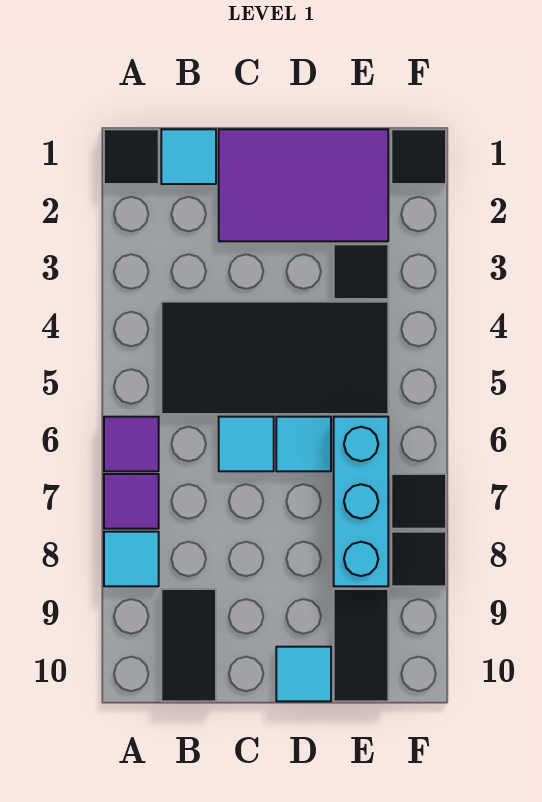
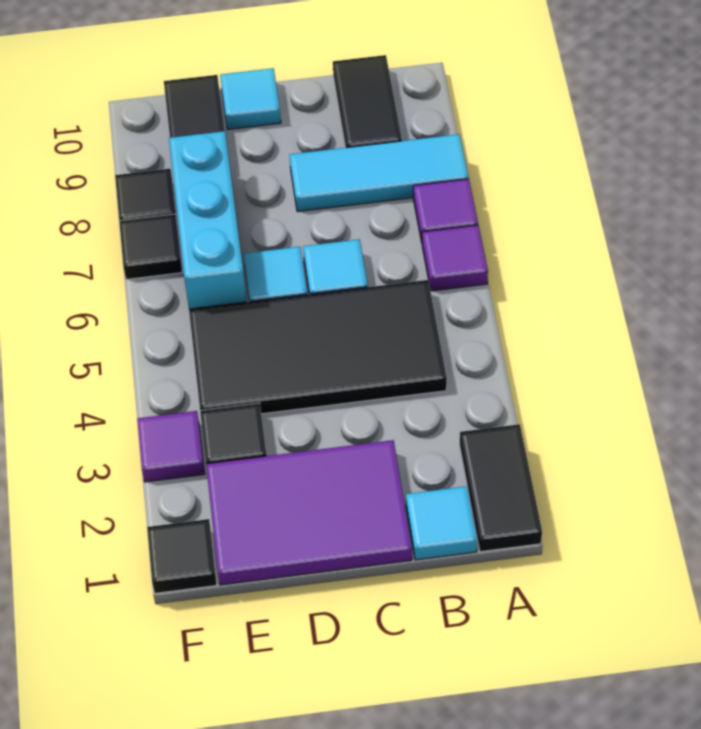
black tile A1 level 1 -> black tile A1:A2 level 1
cyan tile A8 level 1 -> cyan tile A8:C8 level 1
none -> purple tile F3 level 1

